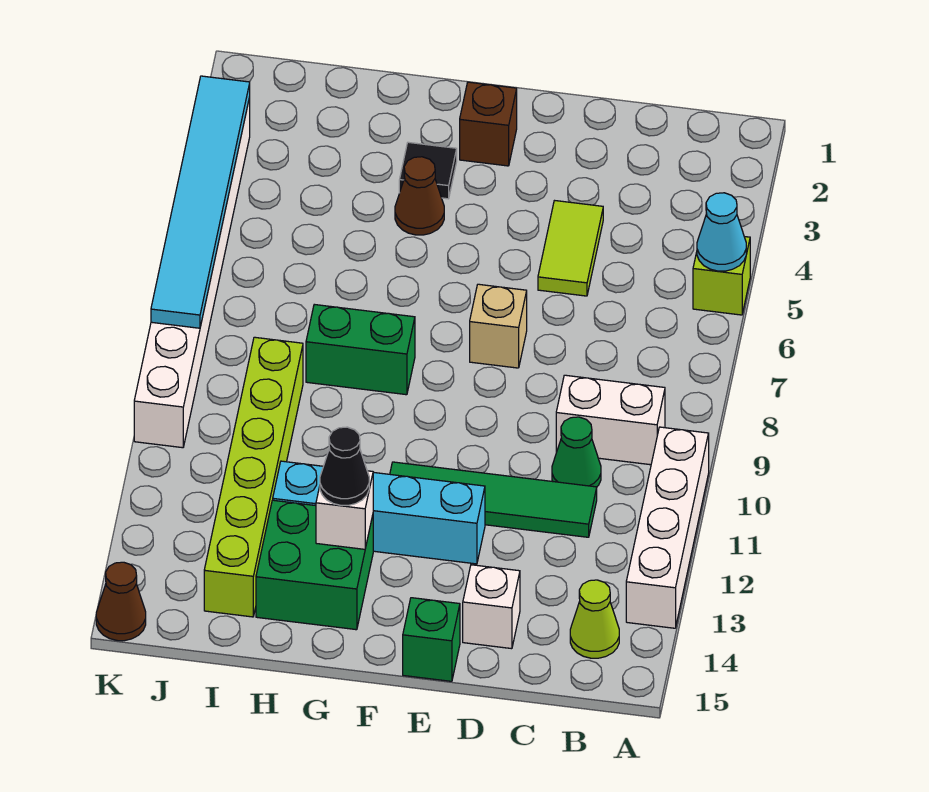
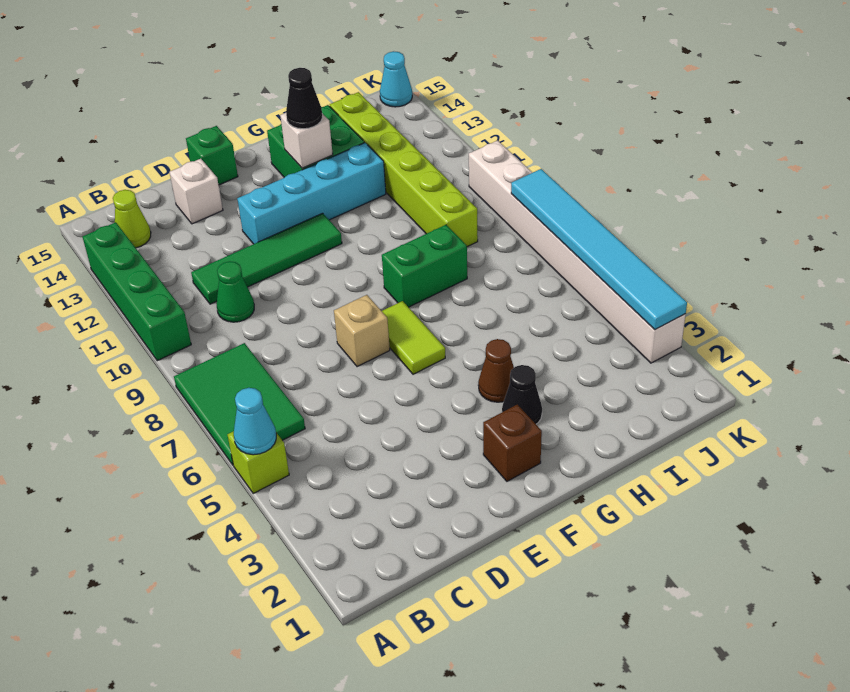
none -> green tile A6:B8 level 1
white brick A10:A13 level 1 -> green brick A10:A13 level 1
white brick B9:C9 level 1 -> none
lime tile D4:D5 level 1 -> lime tile F6:F7 level 1
black tile G3 level 1 -> black cone G3 level 1
brown cone K15 level 1 -> cyan cone K15 level 1

